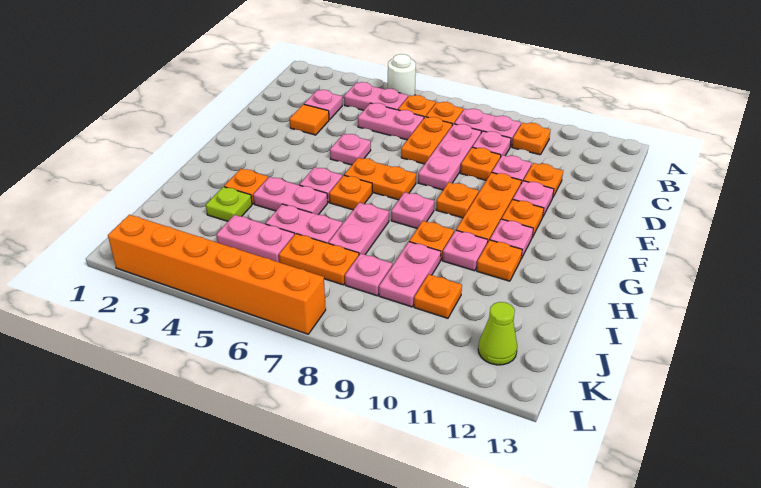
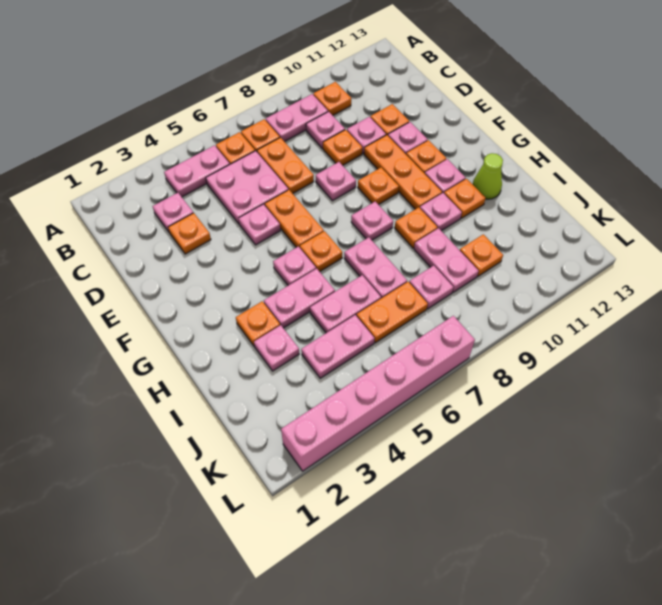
white round brick A5 level 1 -> none
pink plate C5:C6 level 1 -> pink plate C5:D6 level 1
pink plate C8:E8 level 1 -> pink plate E8 level 1
orange tile D3 level 1 -> orange plate D3 level 1
orange plate F6:F7 level 1 -> orange plate E6:F6 level 1
lime plate I3 level 1 -> pink plate I3 level 1
lime cone K12 level 1 -> lime cone H12 level 1
orange brick L2:L7 level 1 -> pink brick L2:L7 level 1

